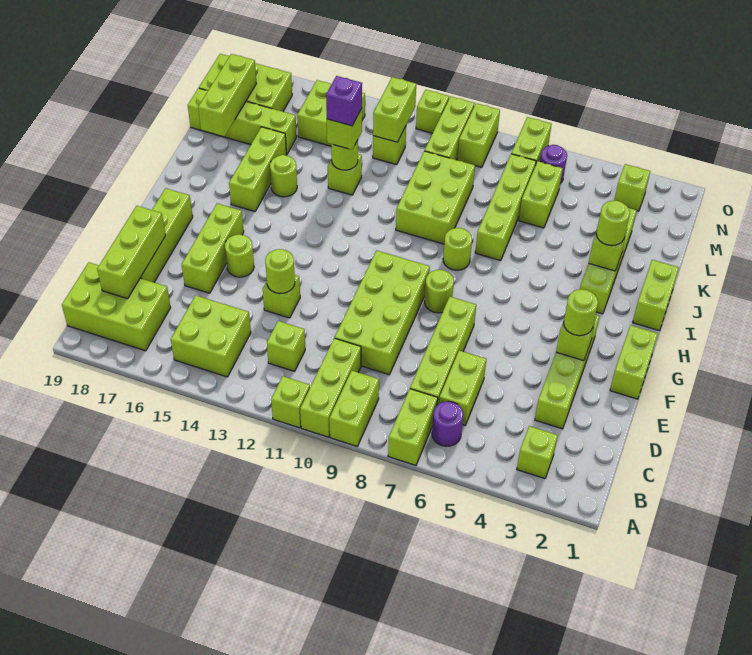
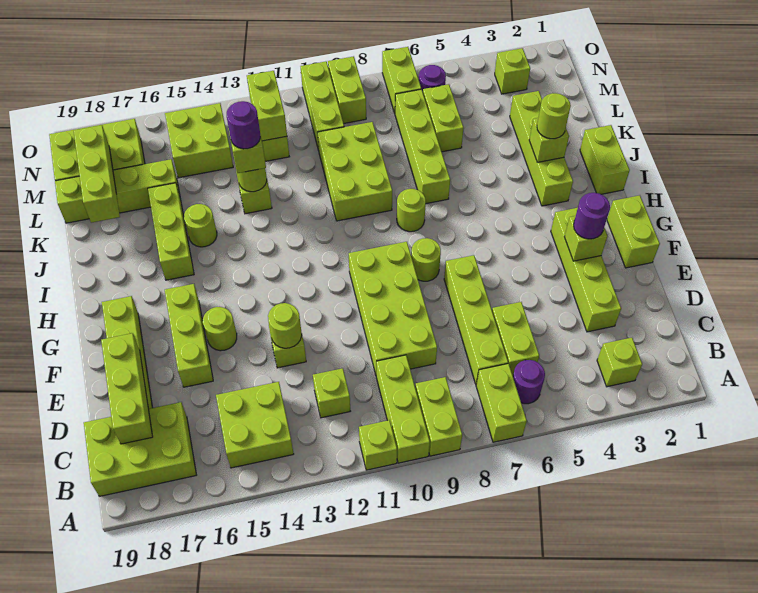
lime round brick F3 level 3 -> purple round brick F3 level 3
purple brick K13 level 4 -> purple round brick K13 level 4
lime brick O11 level 1 -> none

